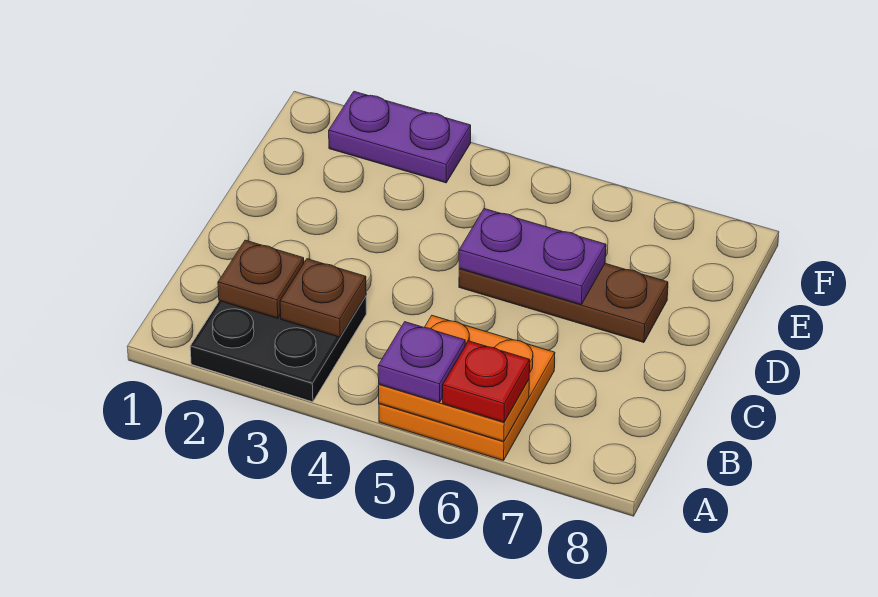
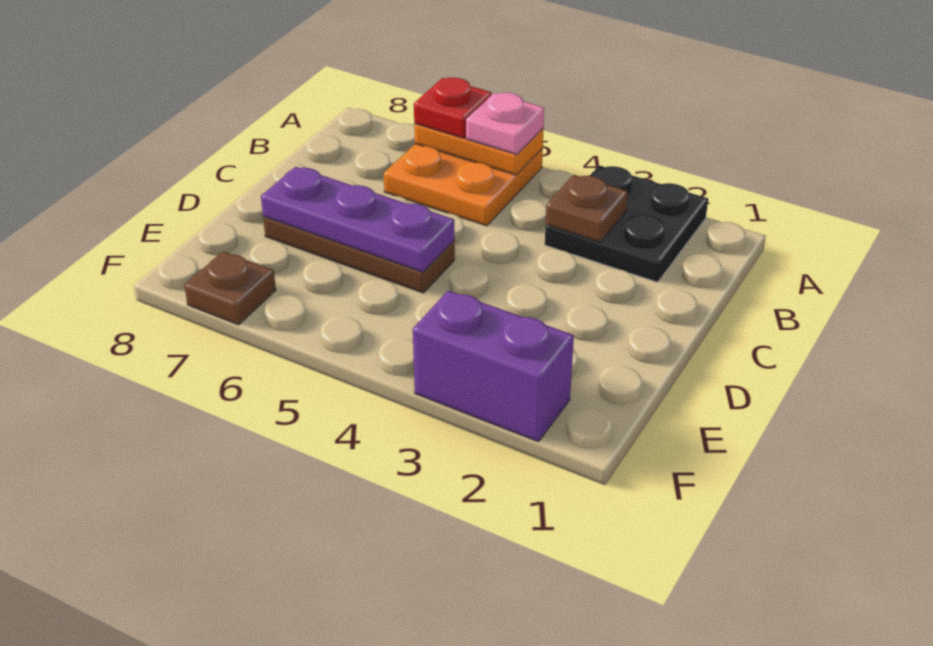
purple plate A5 level 3 -> pink plate A5 level 3
brown plate B2 level 2 -> brown plate F7 level 1
purple plate D5:D6 level 2 -> purple plate D5:D7 level 2
purple plate F2:F3 level 1 -> purple brick F2:F3 level 1

